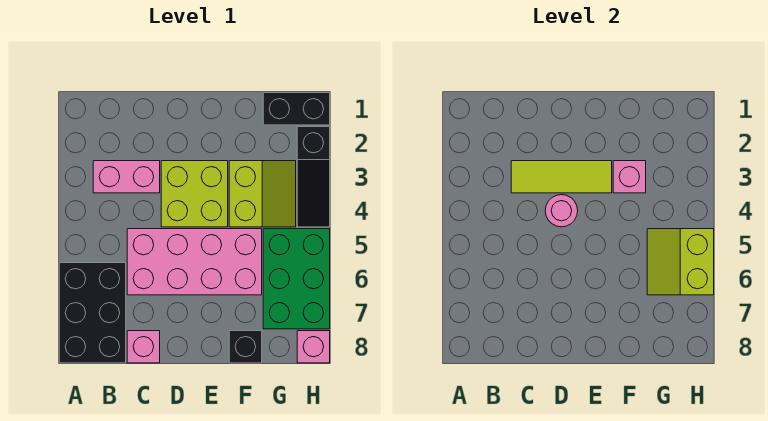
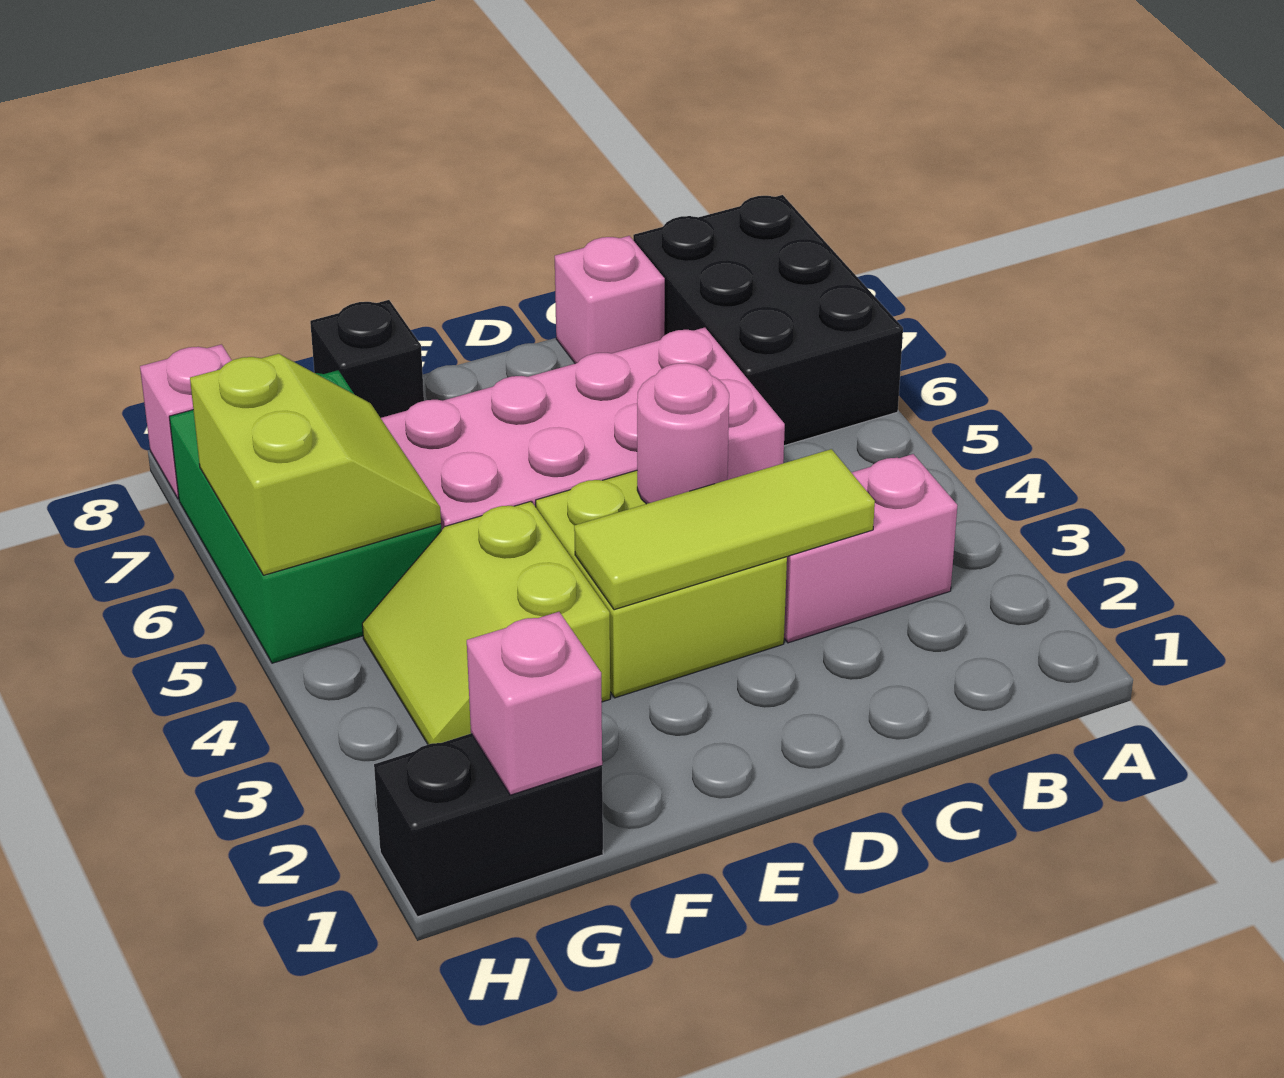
pink brick F3 level 2 -> pink brick G1 level 2
black slope H2:H4 level 1 top 2 -> none

